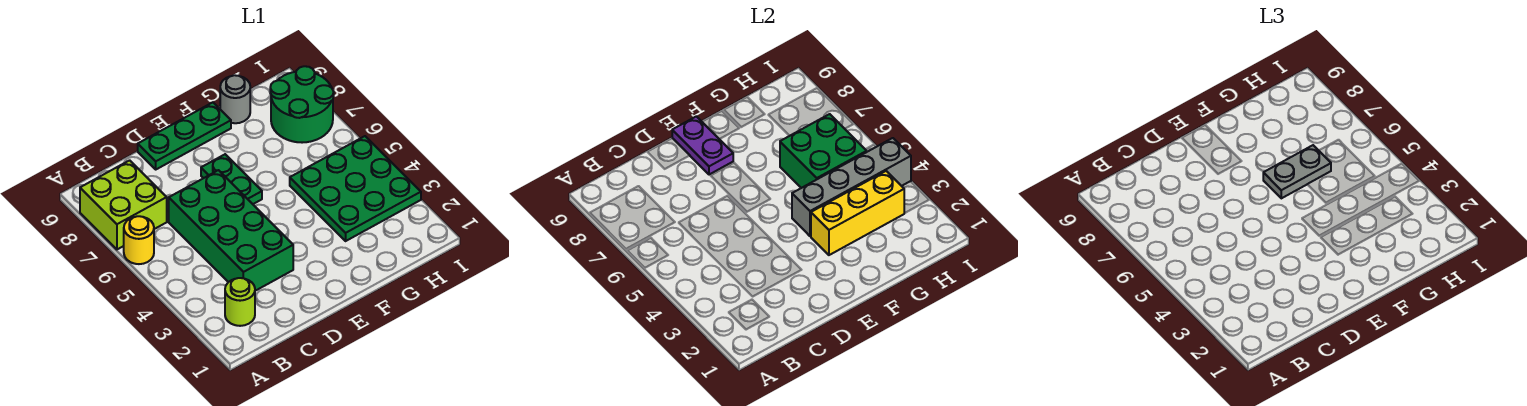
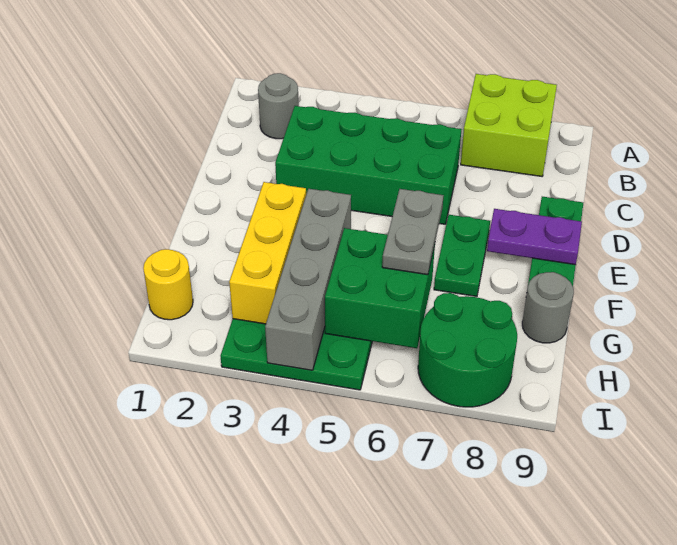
yellow round brick A6 level 1 -> yellow round brick H1 level 1
lime round brick B2 level 1 -> grey round brick B2 level 1
green plate E6:E7 level 1 -> green plate E7:F7 level 1

